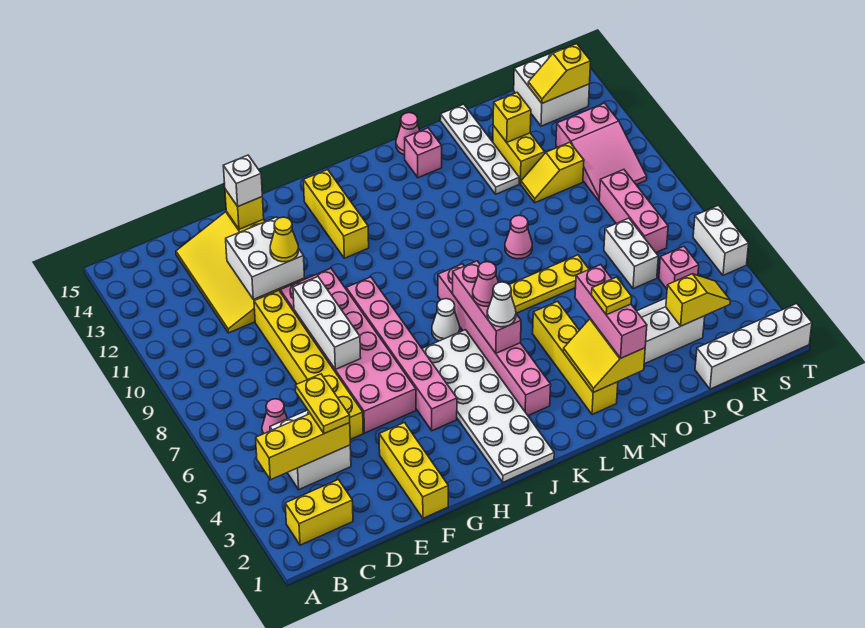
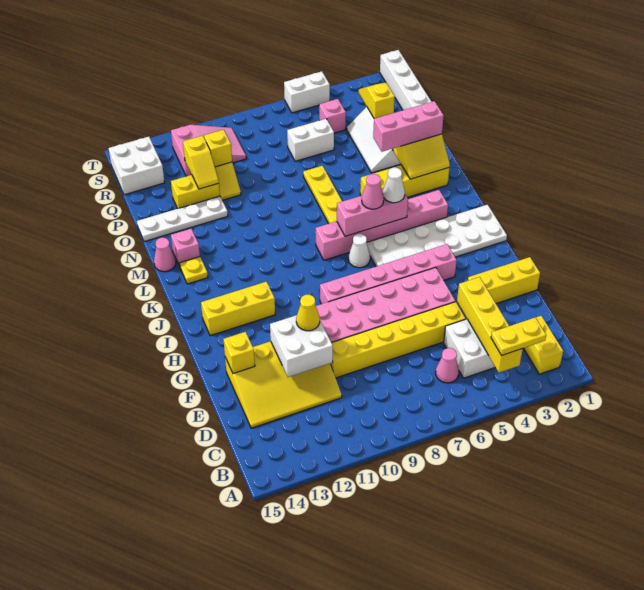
yellow brick B4:D4 level 2 -> yellow brick B4:E4 level 2
yellow plate D4:D5 level 3 -> yellow plate B3:B4 level 3
white brick F7:F9 level 2 -> none
white brick F14 level 3 -> none
yellow plate N3 level 4 -> yellow plate L14 level 1
pink cone N9 level 1 -> none
yellow brick P13 level 2 -> yellow brick Q11 level 2
pink brick R7:R9 level 1 -> none
yellow slope R14:S14 level 2 top S -> yellow slope P12:Q12 level 2 top Q

